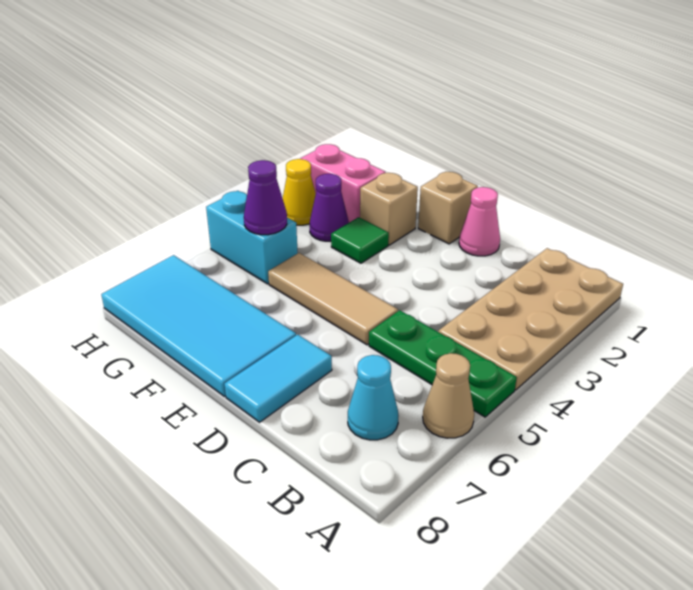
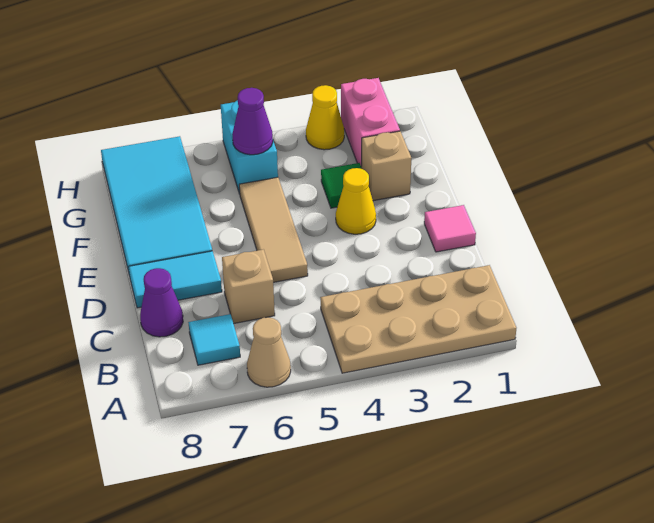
green plate A5:C5 level 1 -> none
cyan cone B7 level 1 -> cyan tile B7 level 1
pink cone D1 level 1 -> pink tile D1 level 1
tan brick E1 level 1 -> tan brick C6 level 1
none -> yellow cone E3 level 1
purple cone G3 level 1 -> purple cone C8 level 1

